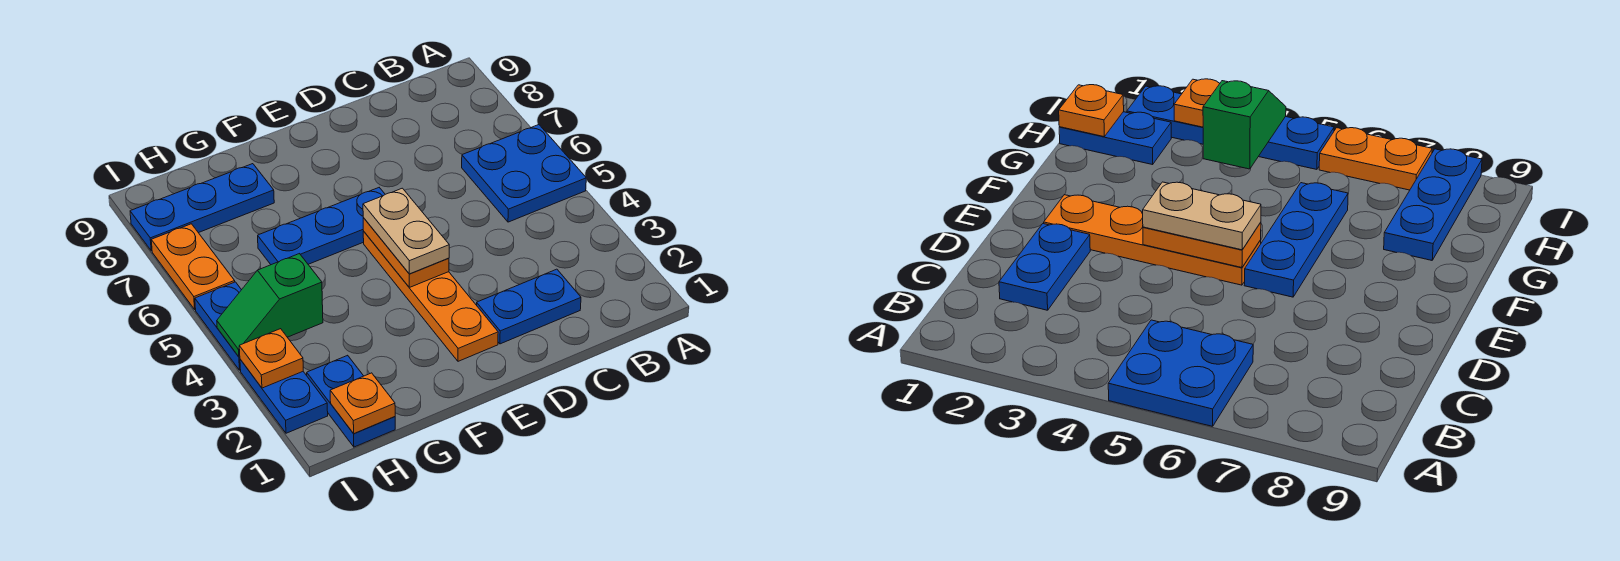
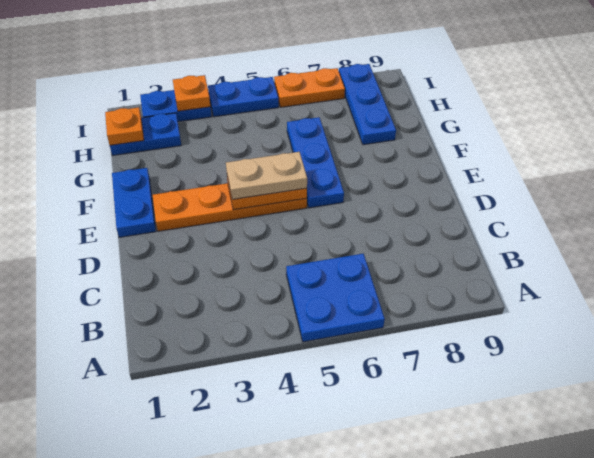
blue plate C2:D2 level 1 -> blue plate E1:F1 level 1
green slope H4:I4 level 2 top H -> none

